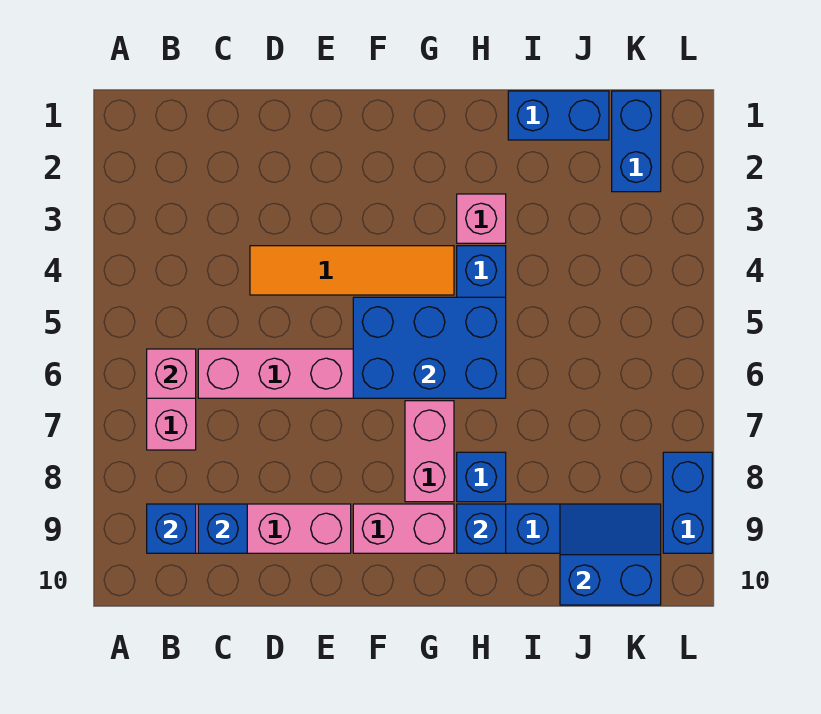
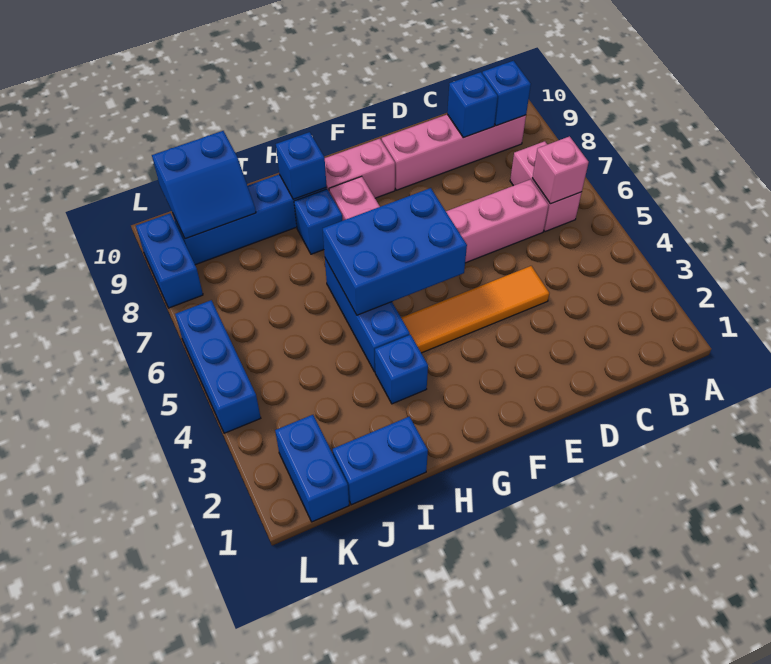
pink brick H3 level 1 -> blue brick H3 level 1
none -> blue brick L4:L6 level 1

